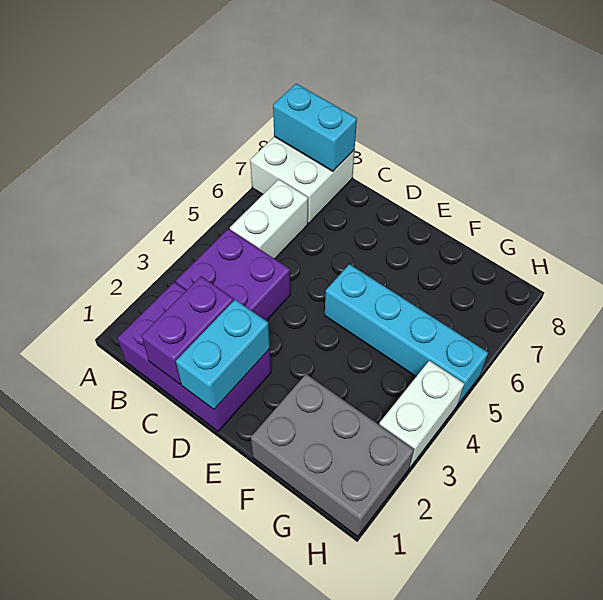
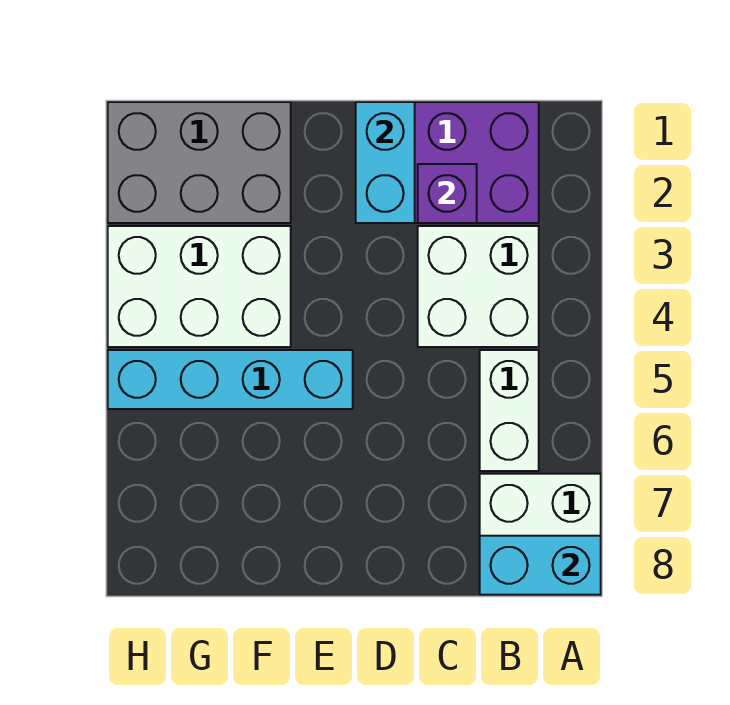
purple brick B3:C4 level 1 -> white brick B3:C4 level 1
purple brick C1:C2 level 2 -> purple brick C2 level 2
white brick H3:H4 level 1 -> white brick F3:H4 level 1

